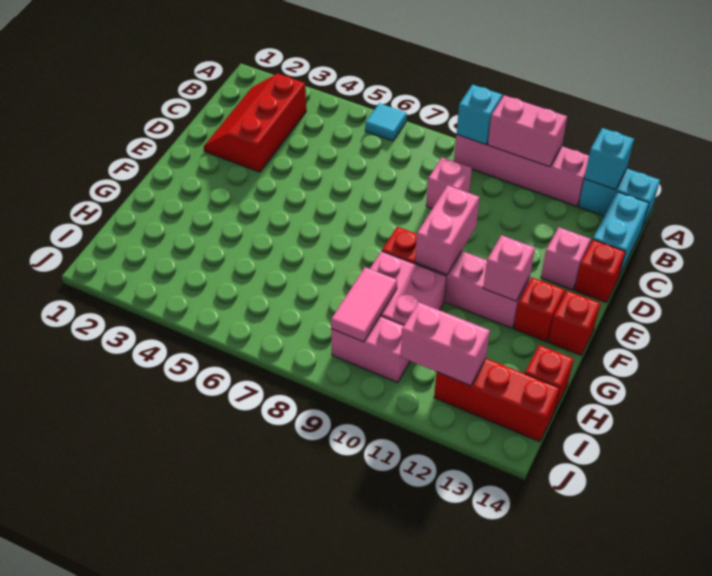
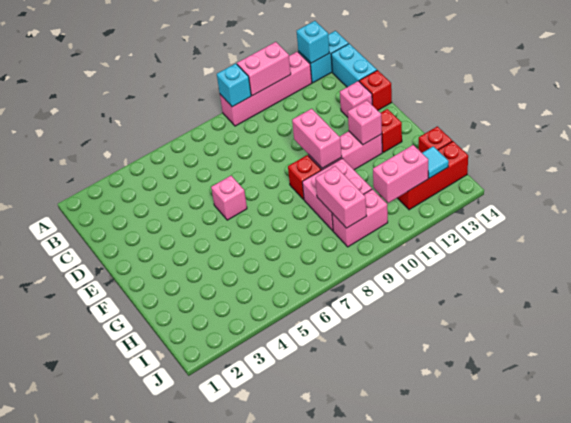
cyan tile A6 level 1 -> cyan tile I13 level 2
red slope B2:D3 level 1 top 3 -> none
pink brick C9 level 1 -> pink brick E6 level 1
red brick F14 level 1 -> none
pink tile H9:I9 level 2 -> pink brick H9:I9 level 2

